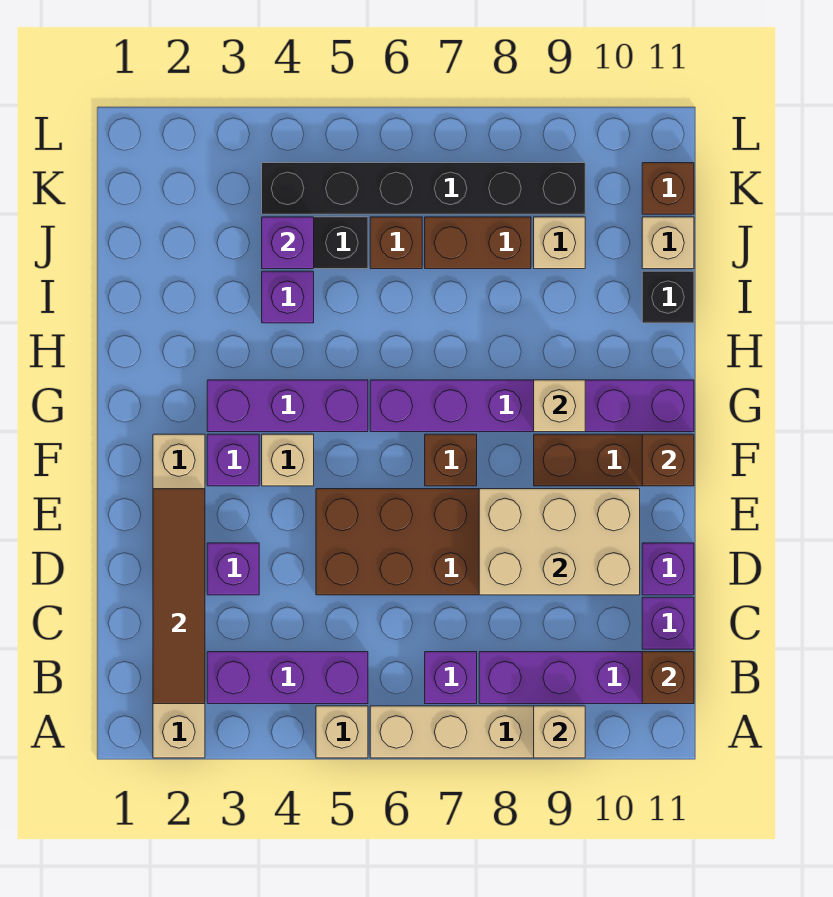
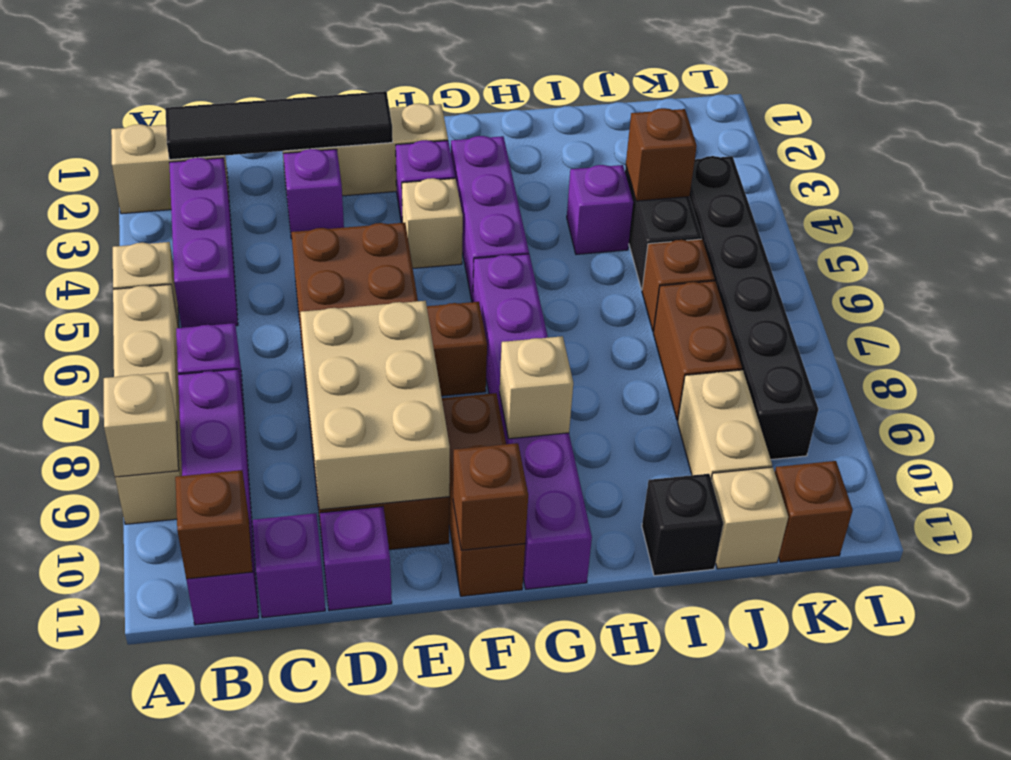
brown tile B2:E2 level 2 -> black tile B2:E2 level 2
purple brick J4 level 2 -> brown brick J4 level 2
tan brick J9 level 1 -> tan brick J9:J10 level 1

